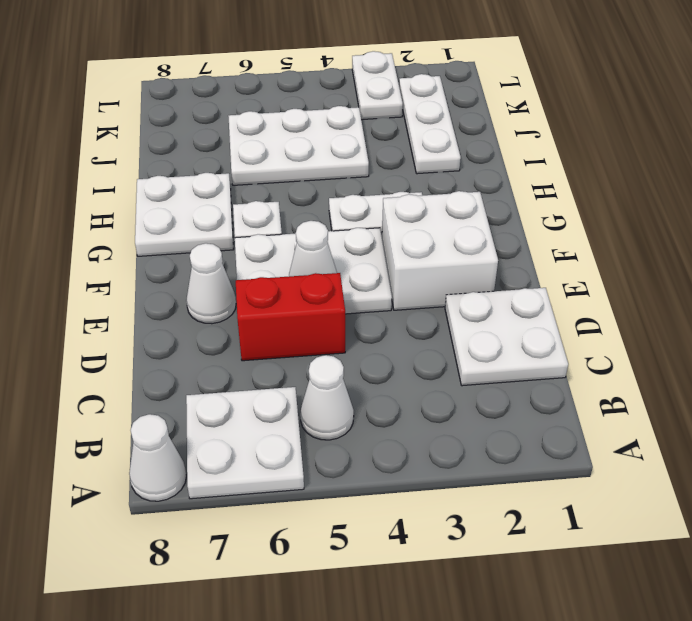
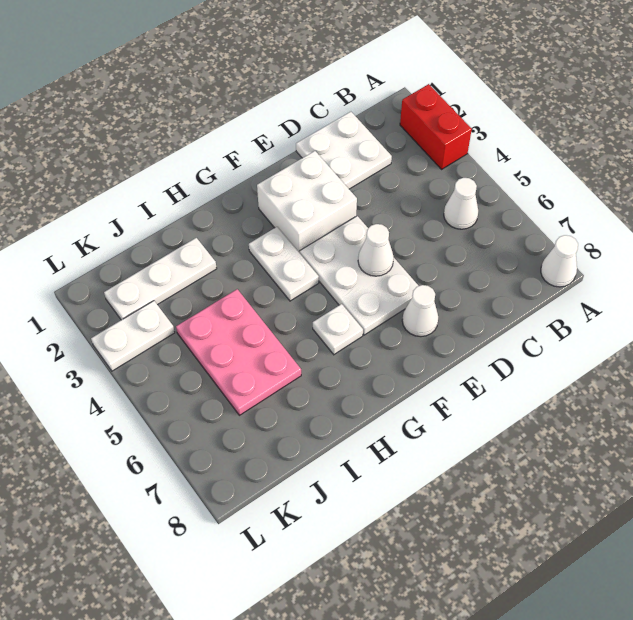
white plate A6:B7 level 1 -> none
red brick D5:D6 level 1 -> red brick A2:A3 level 1
white plate G7:H8 level 1 -> none
white plate I4:J6 level 1 -> pink plate I4:J6 level 1

